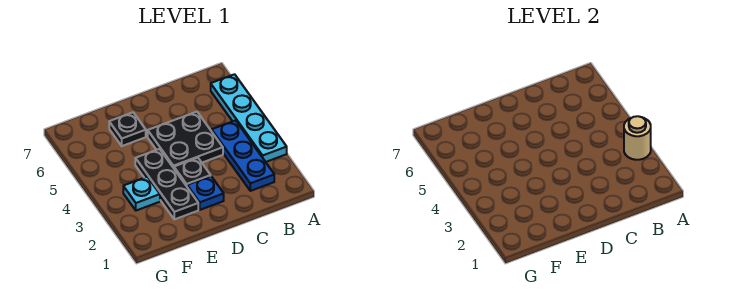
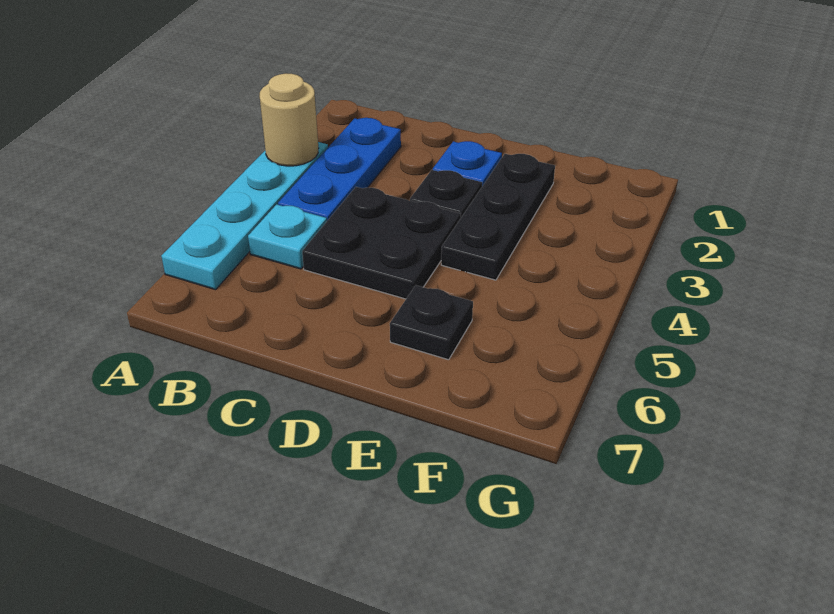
cyan plate F3 level 1 -> cyan plate B5 level 1

